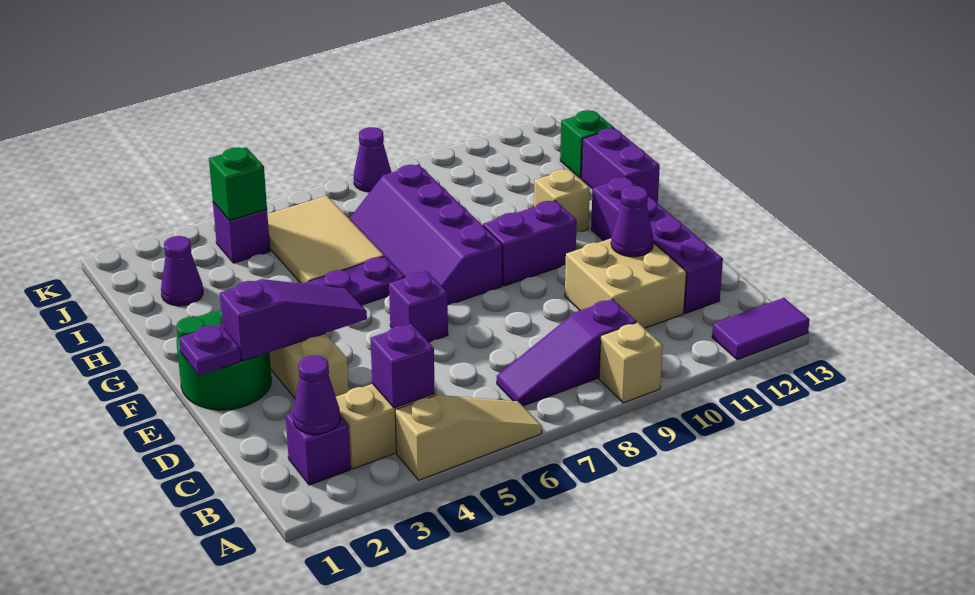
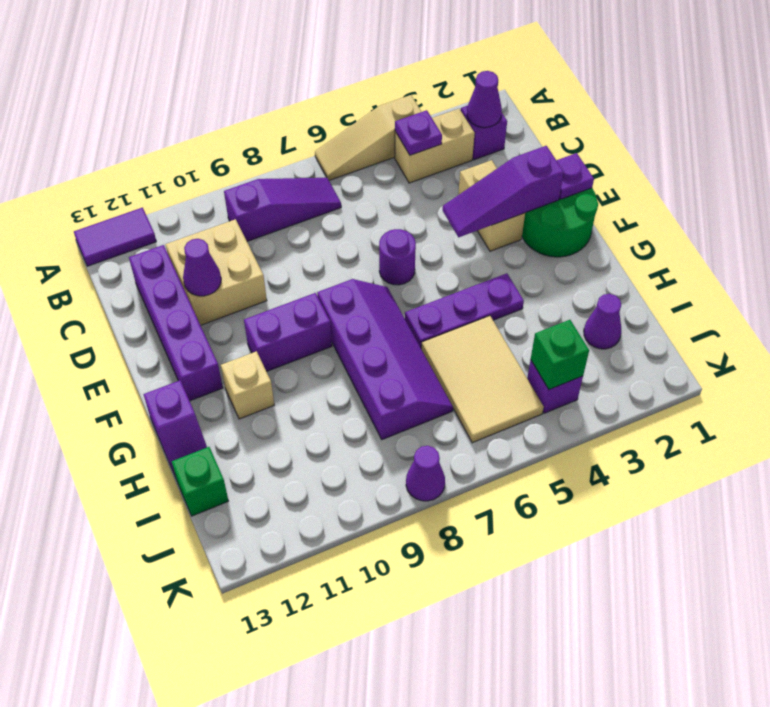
tan brick A9 level 1 -> none
purple brick B4 level 2 -> purple plate B4 level 2
purple brick E6 level 1 -> purple round brick E6 level 1
purple brick G13:H13 level 1 -> purple slope G13:H13 level 1 top G

